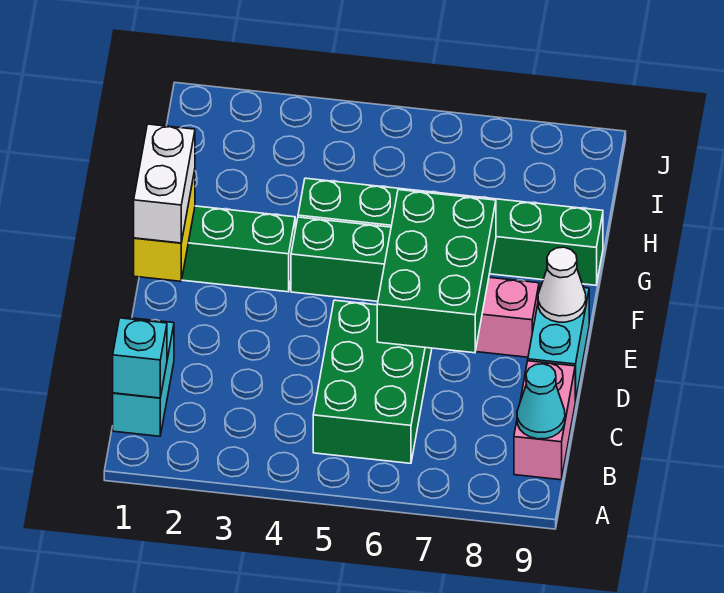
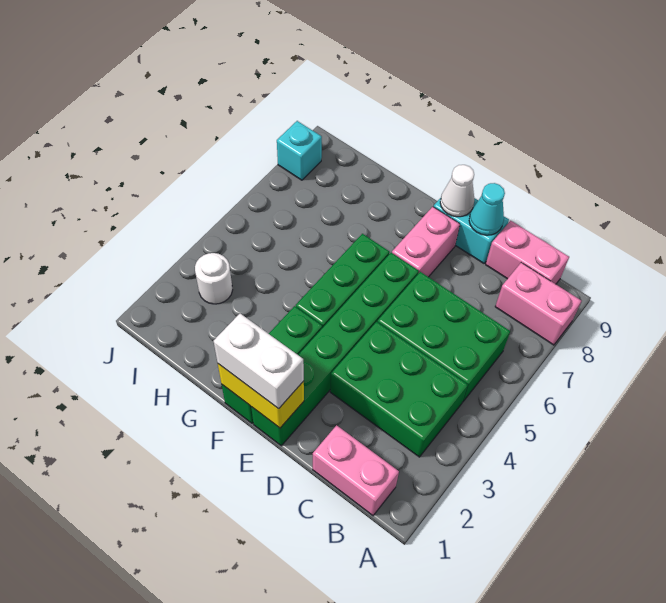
none -> pink brick A8:B8 level 1
cyan brick B1:C1 level 1 -> pink brick B1:C1 level 1
cyan brick B1 level 2 -> cyan brick J8 level 1
cyan cone B9 level 2 -> cyan cone D9 level 2
green brick D6:F7 level 2 -> green brick B3:D4 level 1
green brick G4:G9 level 1 -> green brick E1:E6 level 1
none -> white round brick I3 level 1

